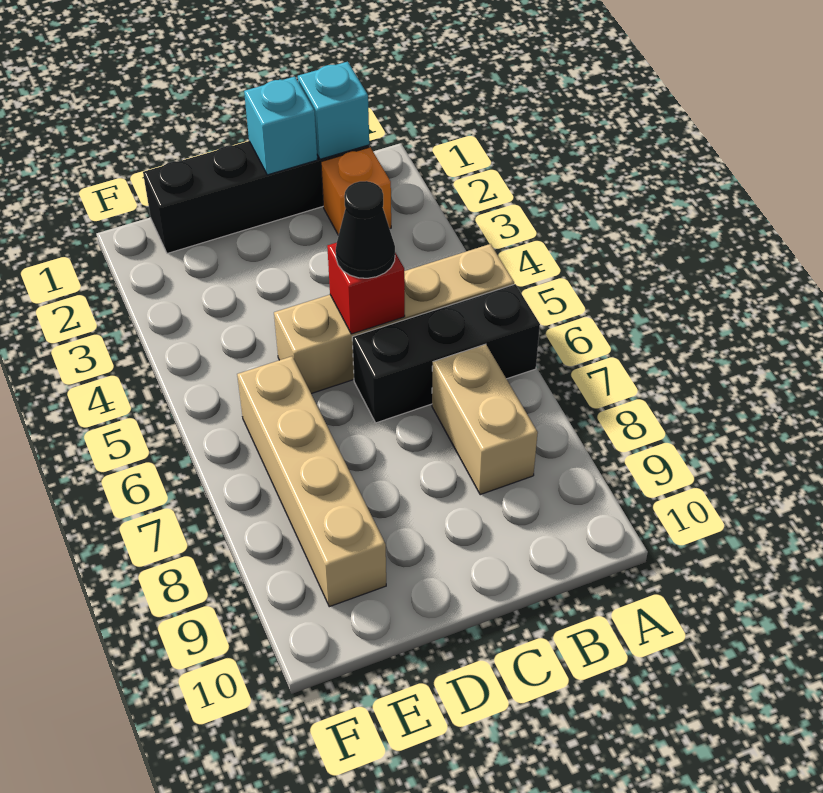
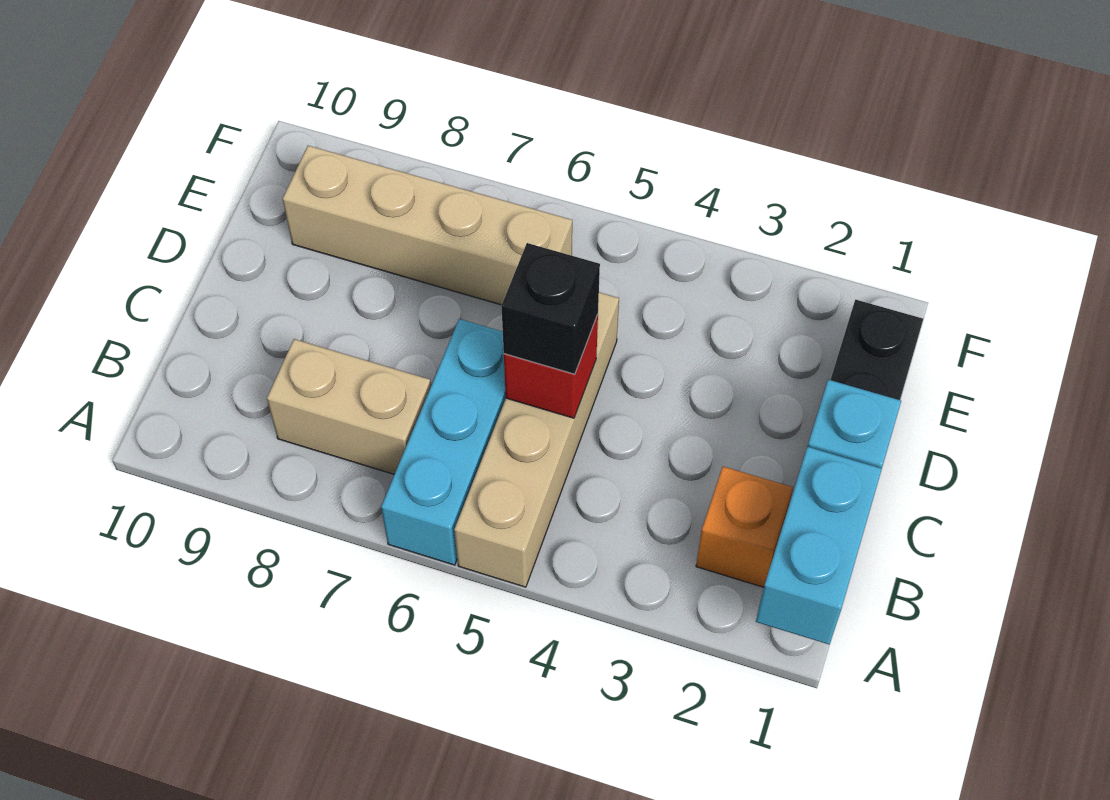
black brick A6:C6 level 1 -> cyan brick A6:C6 level 1
cyan brick B1 level 2 -> cyan brick A1:B1 level 2
black cone C5 level 3 -> black brick C5 level 3

